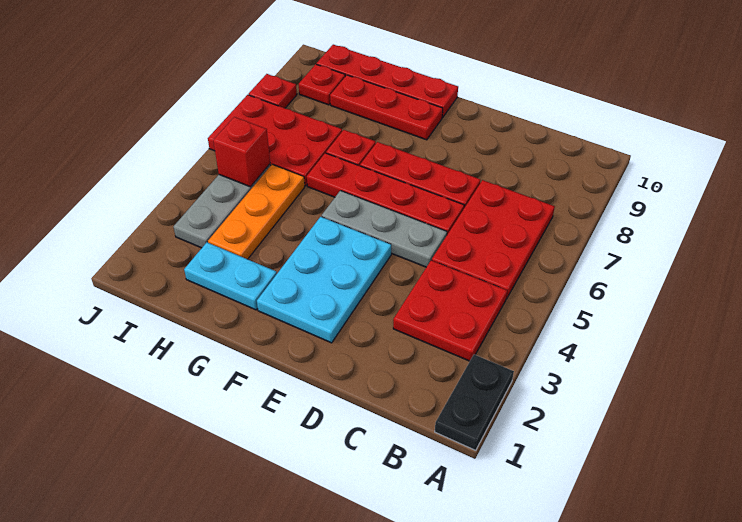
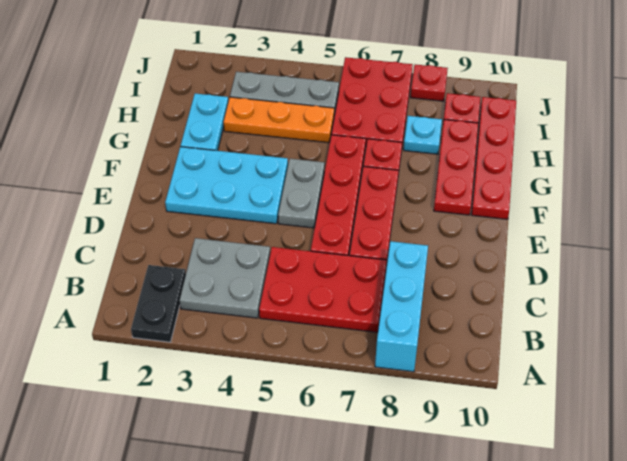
black plate A1:A2 level 1 -> black plate A2:B2 level 1
none -> cyan brick A8:C8 level 1
red plate B3:C4 level 1 -> grey plate B3:C4 level 1
grey plate D5:F5 level 1 -> grey plate E5:F5 level 1
none -> cyan plate H8 level 1
red brick I5 level 2 -> none

